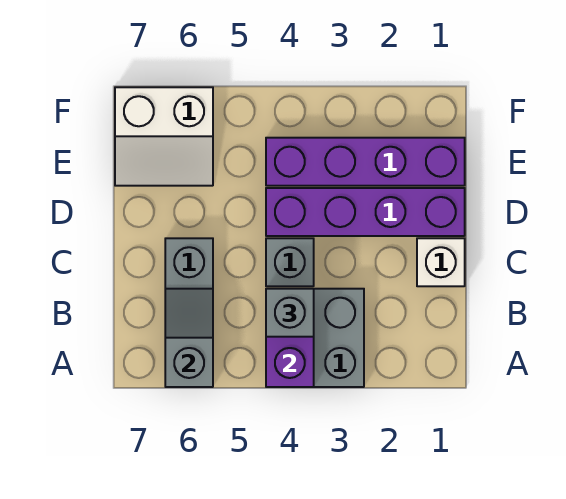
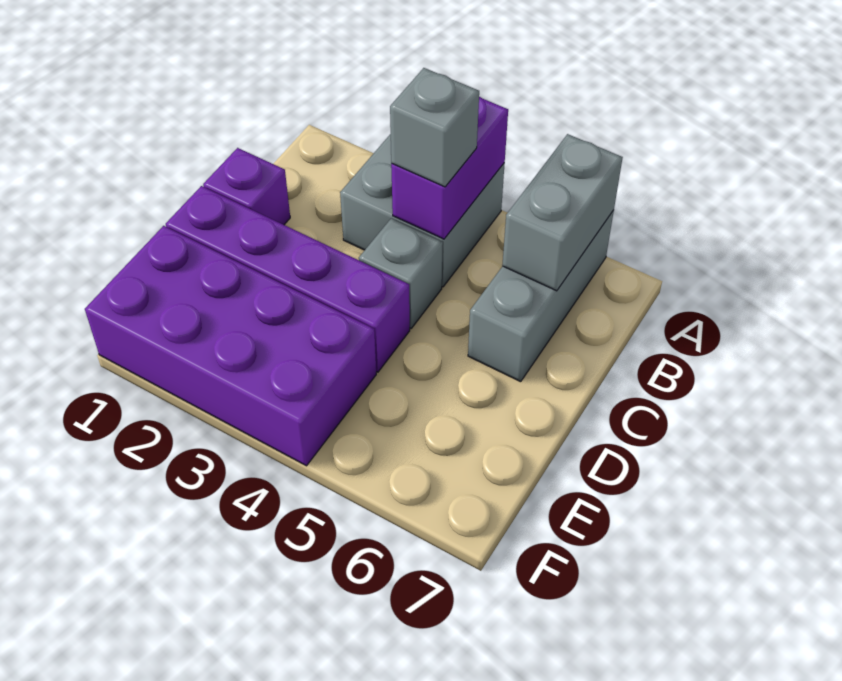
grey slope A6:B6 level 2 top A -> grey brick A6:B6 level 2
white brick C1 level 1 -> purple brick C1 level 1
purple brick E1:E4 level 1 -> purple brick E1:F4 level 1
white slope E6:F7 level 1 top F -> none

